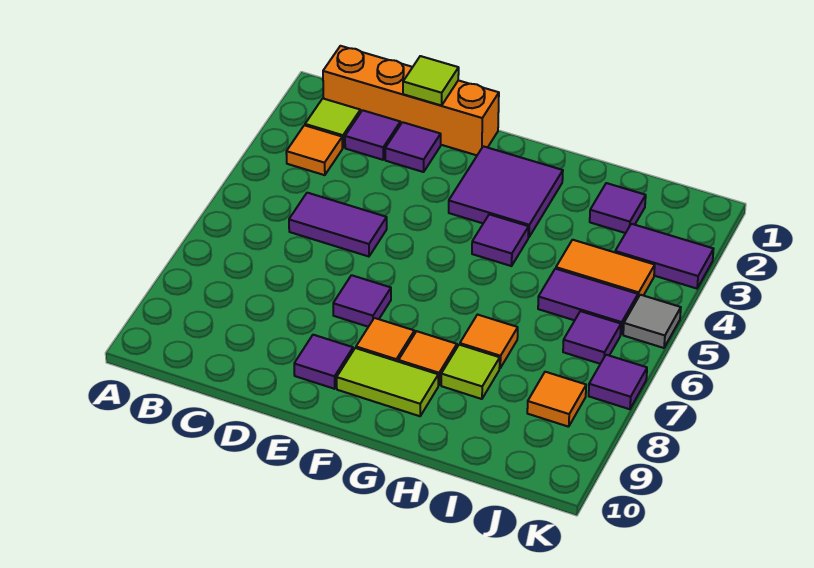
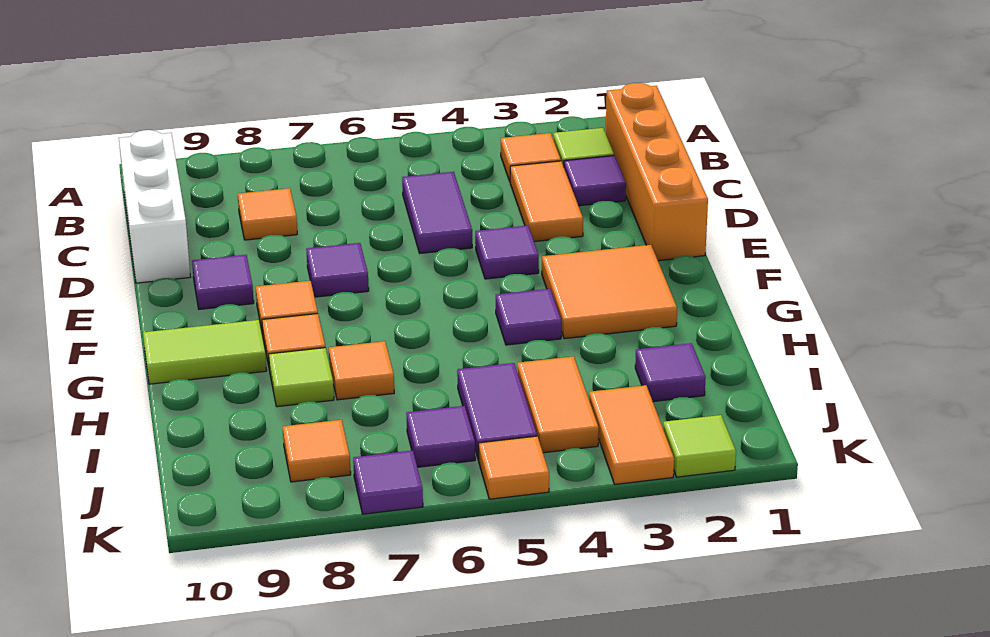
none -> white brick B10:D10 level 1
none -> orange tile C3:D3 level 1
none -> orange tile C8 level 1
lime tile D1 level 2 -> lime tile K2 level 1
purple tile D2 level 1 -> purple tile E4 level 1
purple tile F2:G3 level 1 -> orange tile F2:G3 level 1
lime tile F9:G9 level 1 -> lime tile G9:G10 level 1
purple tile J3:K3 level 1 -> orange tile J3:K3 level 1
grey tile K5 level 1 -> orange tile K5 level 1

